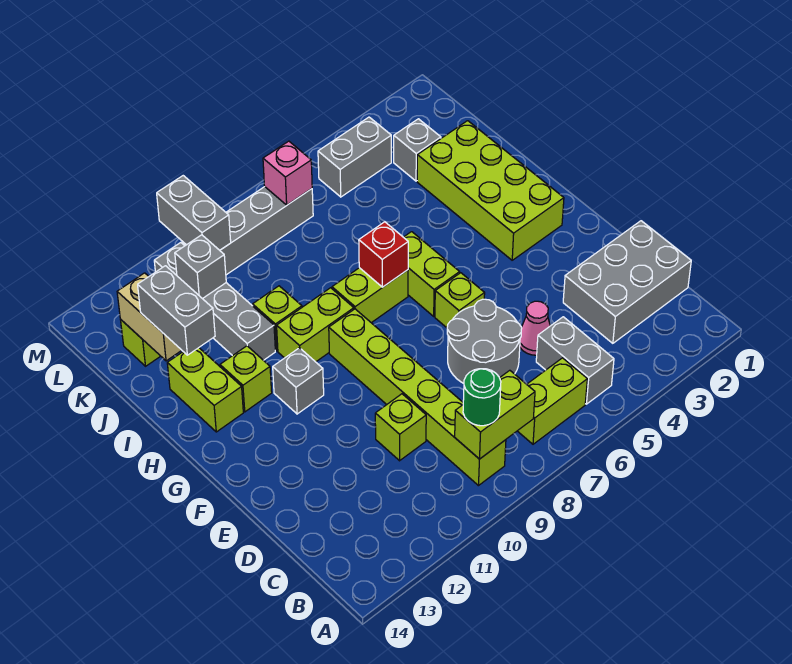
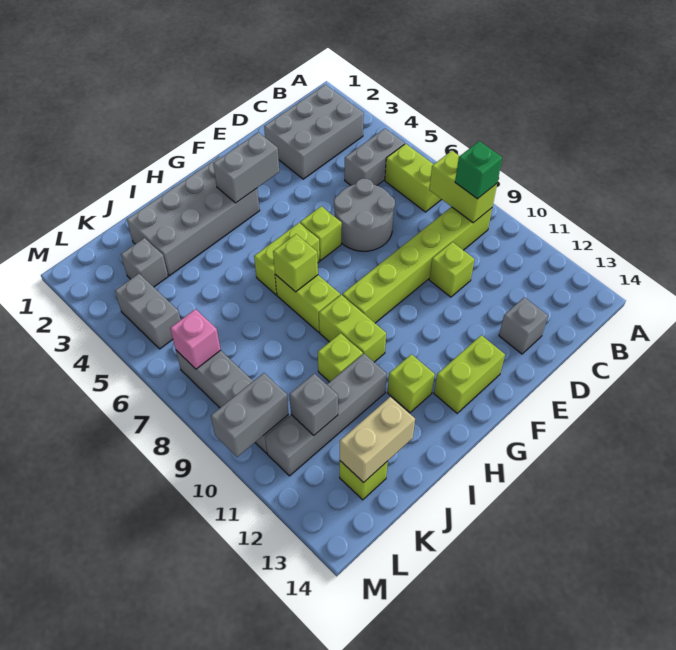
green round brick B9 level 3 -> green brick B9 level 3
grey brick C1:D3 level 1 -> grey brick B2:D3 level 1
pink cone D5 level 1 -> none
lime brick G2:J3 level 1 -> grey brick G2:J3 level 1
grey brick G11 level 1 -> grey brick D13 level 1
red brick H7 level 2 -> lime brick H7 level 2
lime brick H13:I13 level 1 -> lime brick F13:G13 level 1
grey brick I13:J13 level 3 -> grey brick F3:G3 level 2

